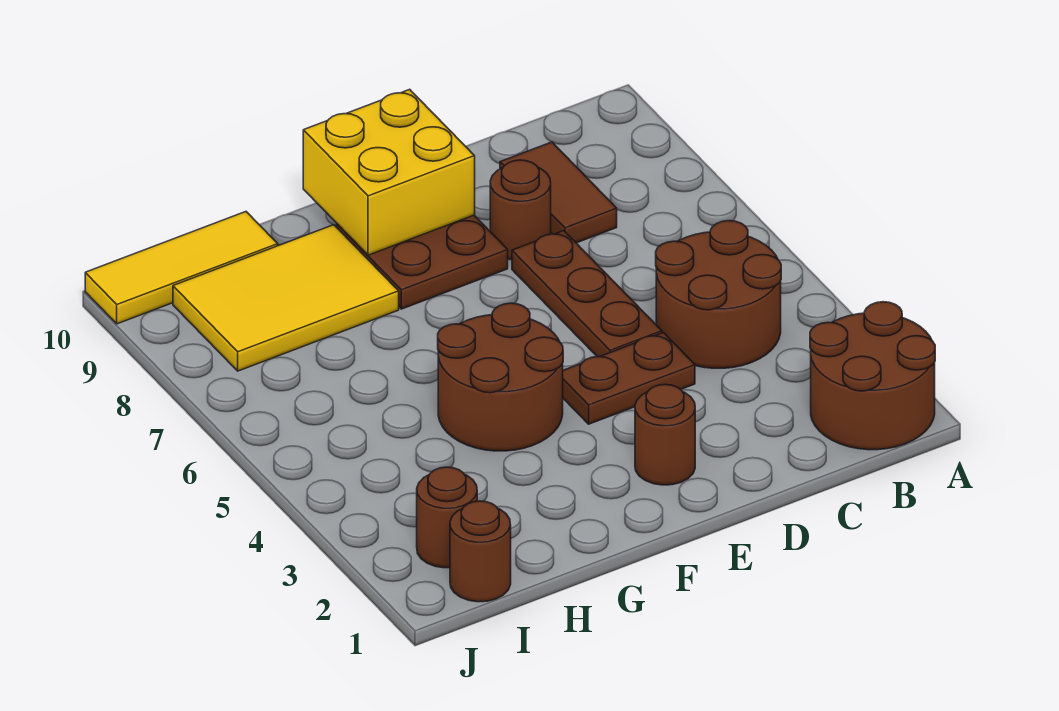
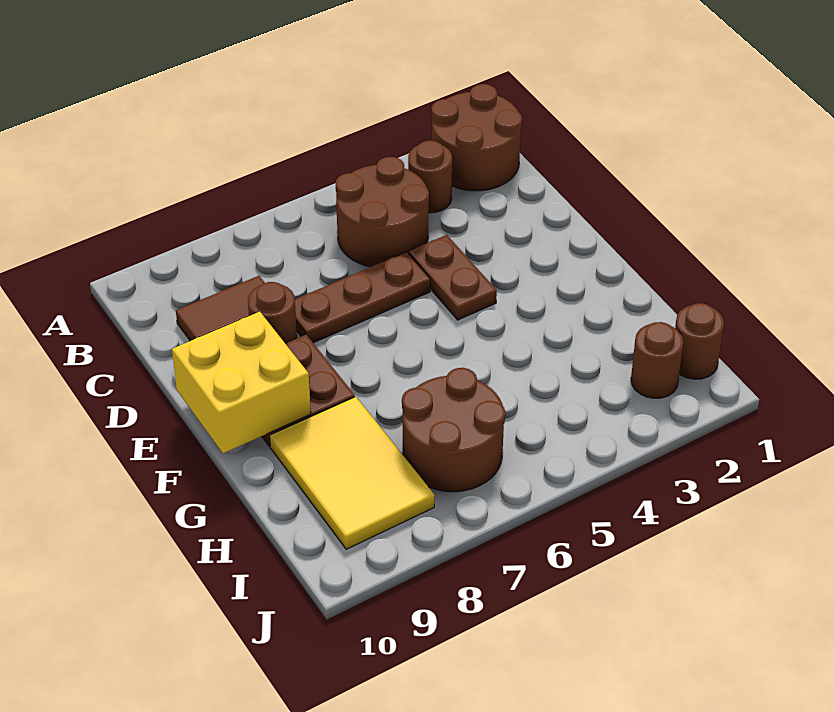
brown round brick E2 level 1 -> brown round brick B3 level 1
brown round brick F4:G5 level 1 -> brown round brick H6:I7 level 1
yellow tile H10:J10 level 1 -> none

